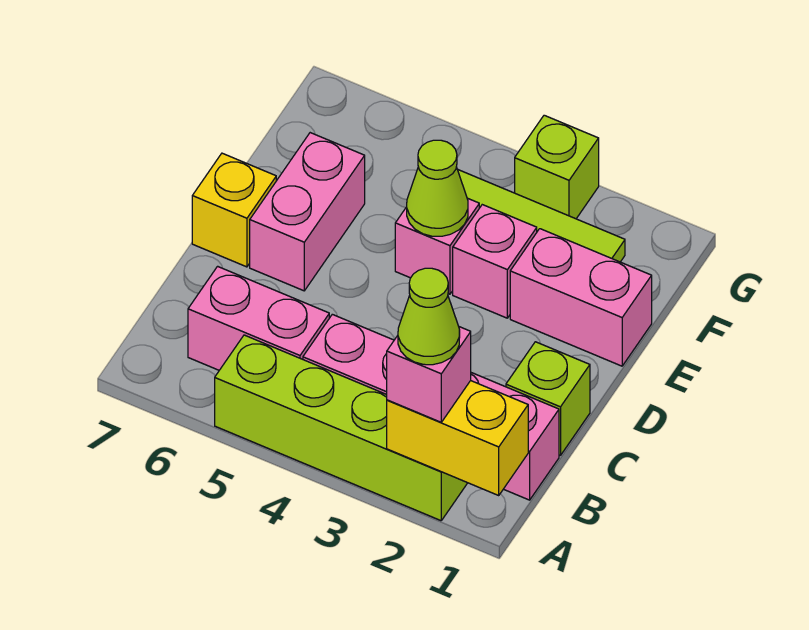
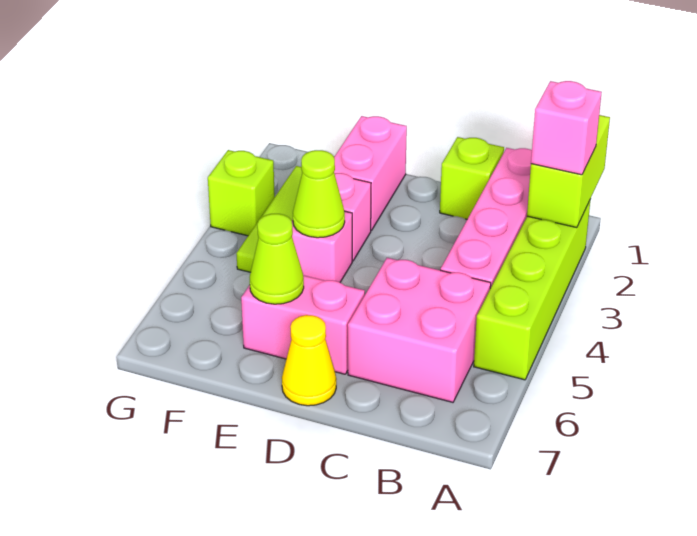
yellow brick A1:A2 level 2 -> lime brick A1:A2 level 2
lime cone A2 level 4 -> lime cone E6 level 2
pink brick B5:B6 level 1 -> pink brick B5:C6 level 1
yellow brick D7 level 1 -> yellow cone D7 level 1

